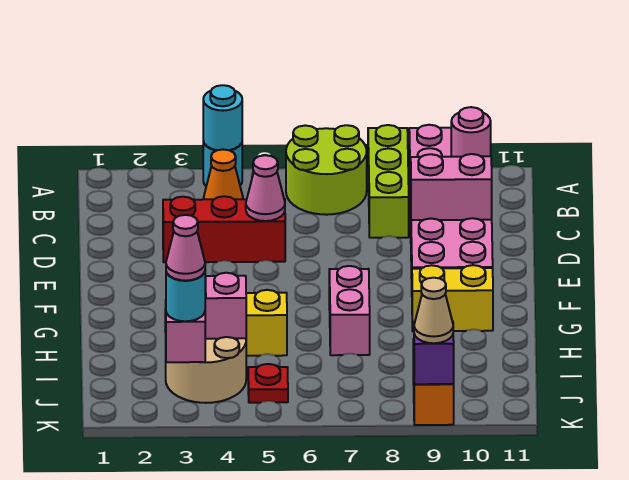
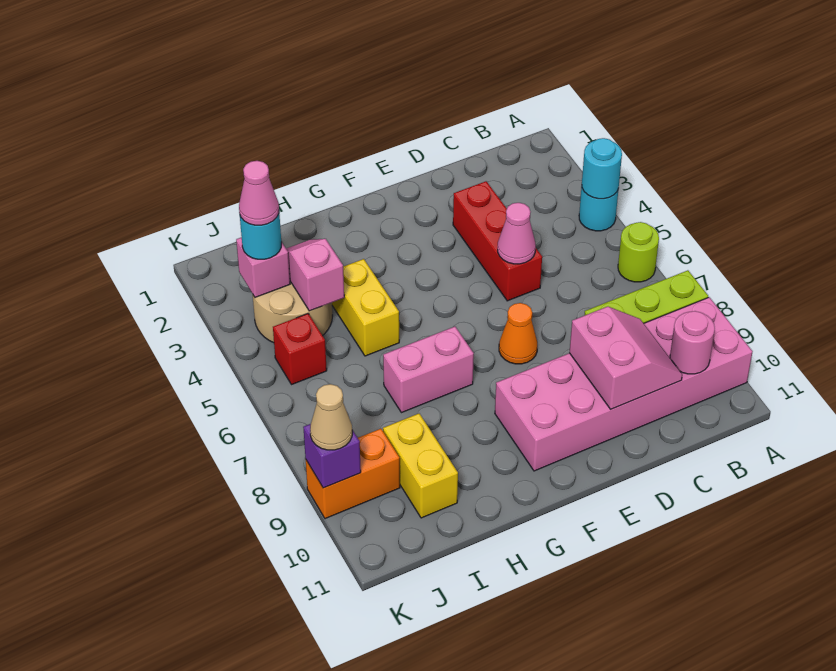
lime round brick A6:B7 level 1 -> lime round brick A6 level 1
orange cone B4 level 1 -> orange cone E7 level 1
yellow brick G9:G10 level 1 -> yellow brick I9:I10 level 1
red plate J5 level 1 -> red brick J5 level 1

